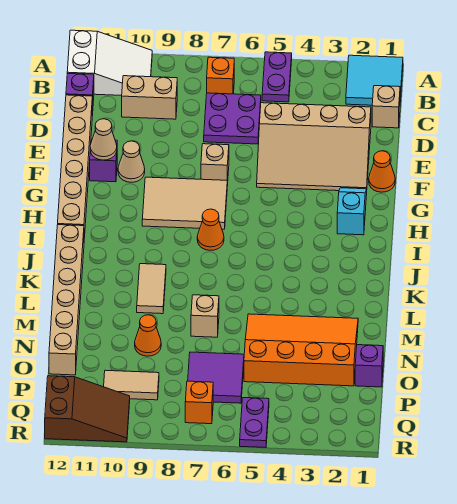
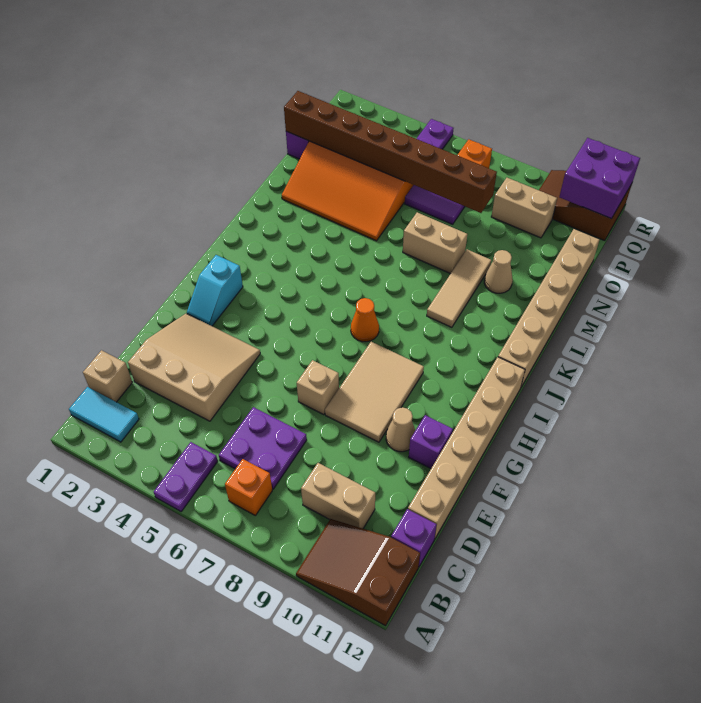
cyan tile A1:B2 level 1 -> cyan tile B1:B2 level 1
white slope A10:B12 level 1 top 12 -> brown slope A10:B12 level 1 top 12
tan slope D2:F5 level 1 top D -> tan slope D2:F4 level 1 top D
orange cone F1 level 1 -> none
tan cone F11 level 2 -> tan cone M10 level 1
tan tile G7:H9 level 1 -> tan tile F8:H9 level 1
tan tile K9:L9 level 1 -> tan tile K9:M9 level 1
tan brick M7 level 1 -> tan brick M7:M8 level 1
orange cone N9 level 1 -> none
none -> brown brick O1:O8 level 2
tan tile P9:P10 level 1 -> tan brick P9:P10 level 1
none -> purple brick Q11:R12 level 2

